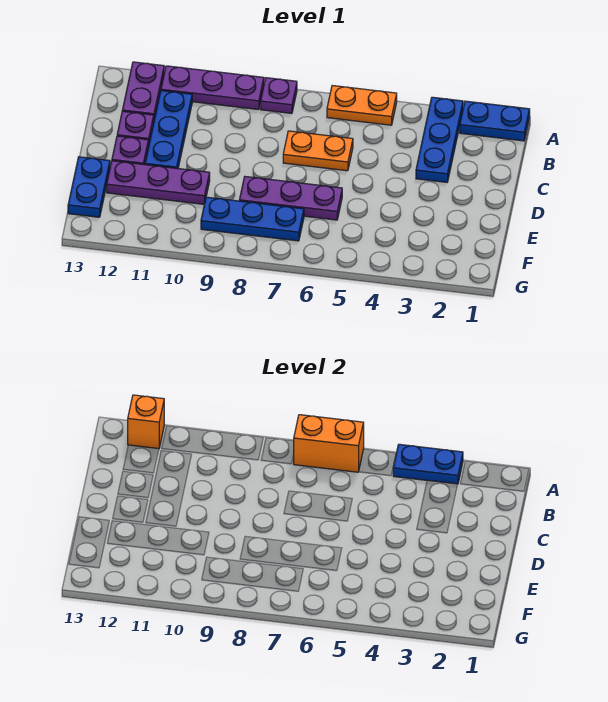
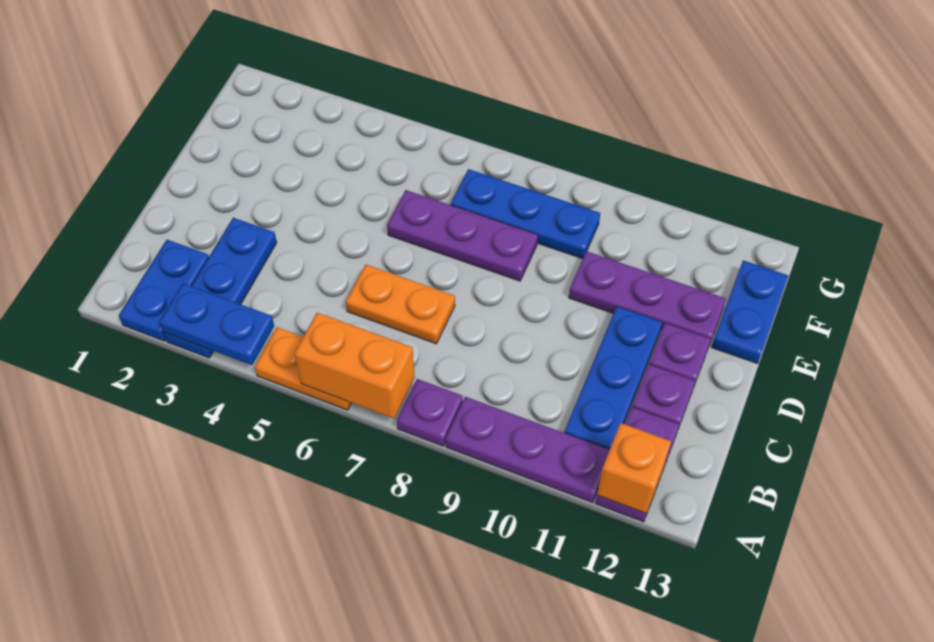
blue plate A1:A2 level 1 -> blue plate A2:B2 level 1

